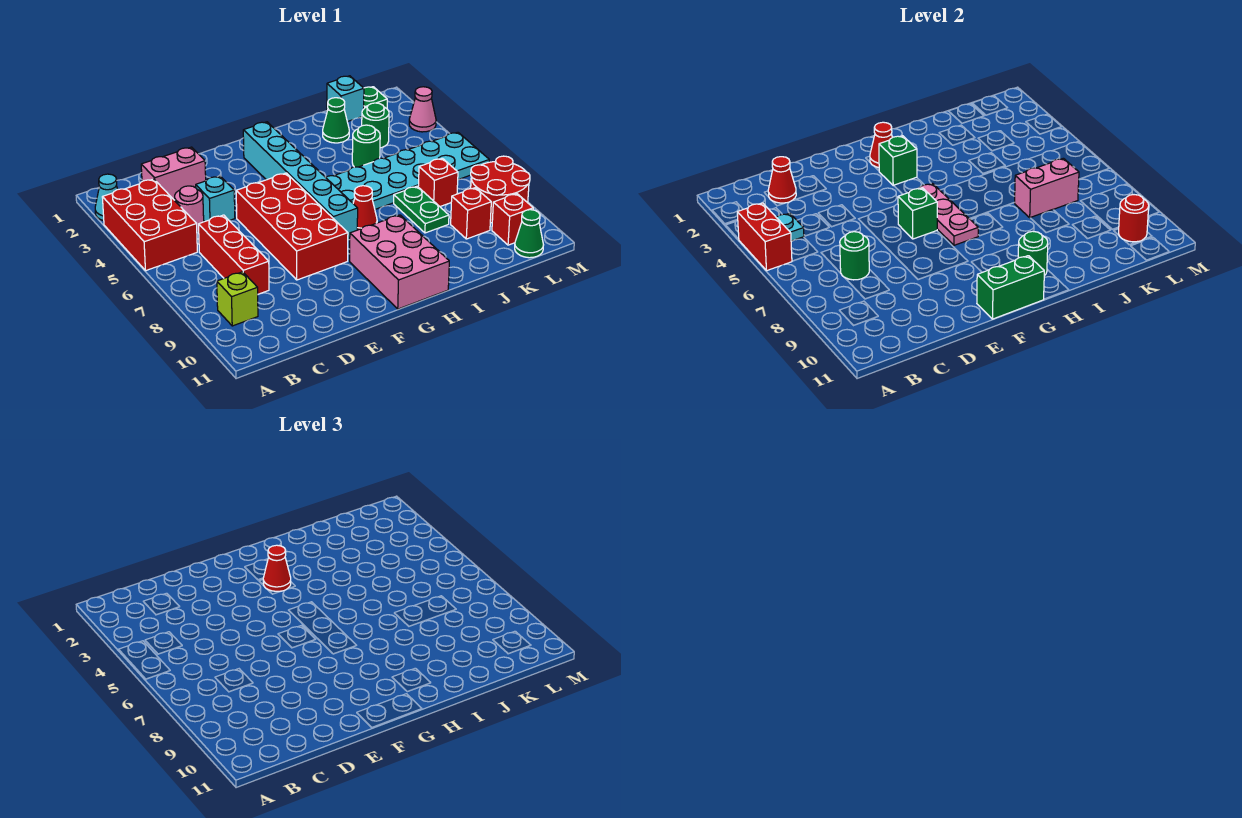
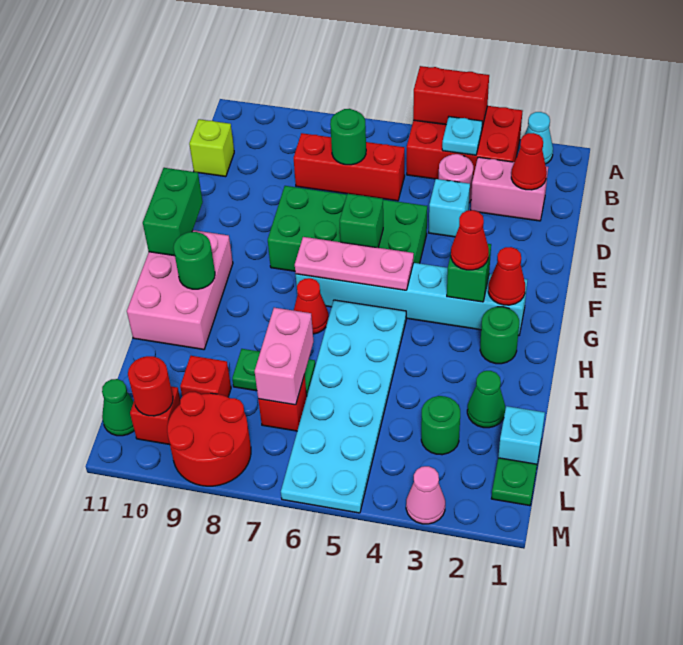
lime brick B9 level 1 -> lime brick C11 level 1
pink brick C2:D2 level 1 -> pink brick C2:C3 level 1
red brick E5:F8 level 1 -> green brick E5:F8 level 1
pink brick G9:H11 level 1 -> pink brick G10:I11 level 1
green round brick J4 level 1 -> green round brick H2 level 1

